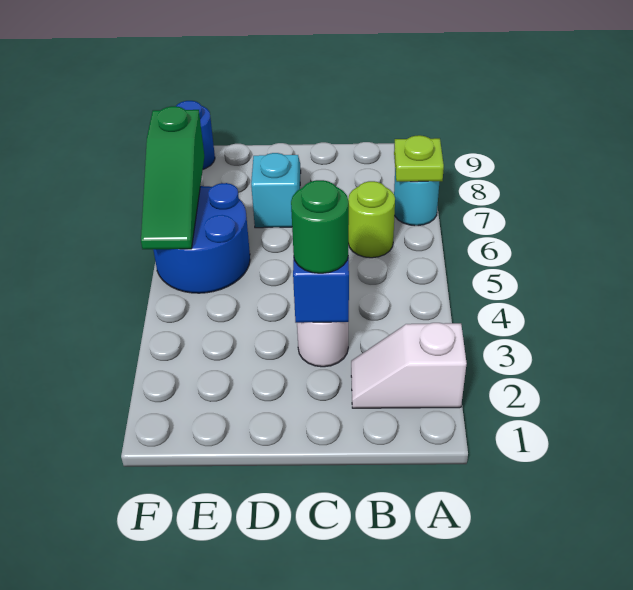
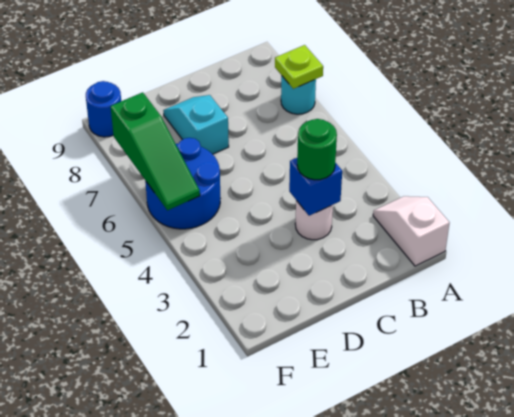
white slope A2:B2 level 1 top A -> white slope A1:A2 level 1 top 1
lime round brick B6 level 1 -> none

